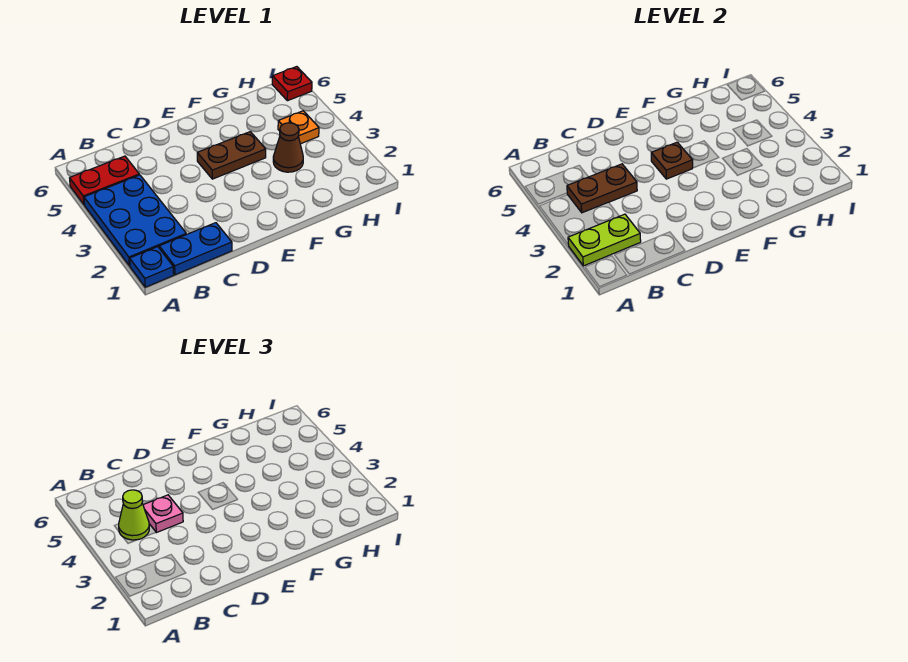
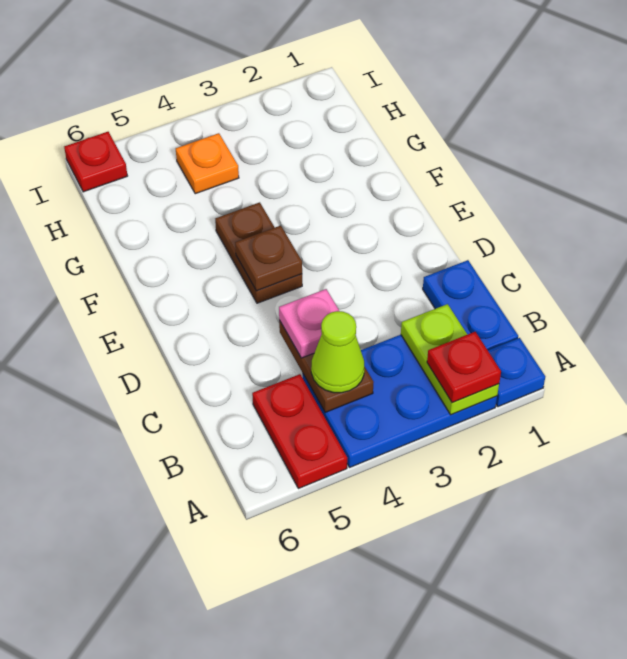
none -> red plate A2 level 3
brown cone G3 level 1 -> none

